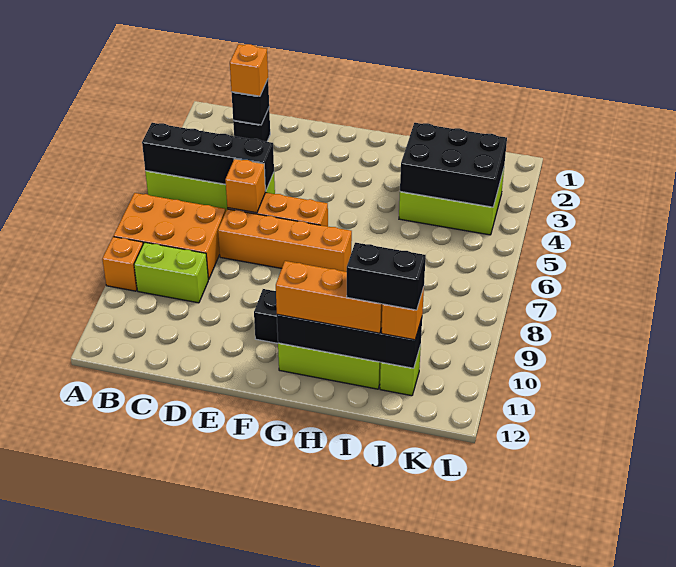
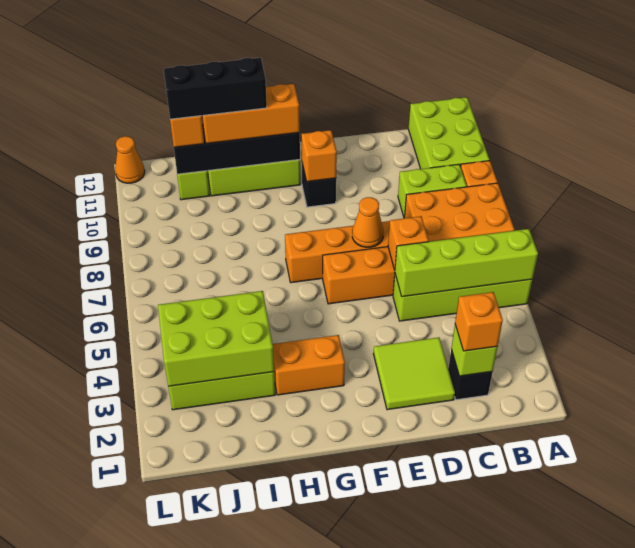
black brick A5:D5 level 2 -> lime brick A5:D5 level 2
none -> lime brick A10:B12 level 1
black brick C2 level 2 -> lime brick C2 level 2
none -> lime tile D2:E3 level 1
none -> orange cone E7 level 2
none -> orange brick F10 level 2
none -> orange brick G3:H3 level 1
black brick I3:K4 level 2 -> lime brick I3:K4 level 2
black brick I11:J11 level 4 -> black brick H11:J11 level 4
none -> orange cone L12 level 1

